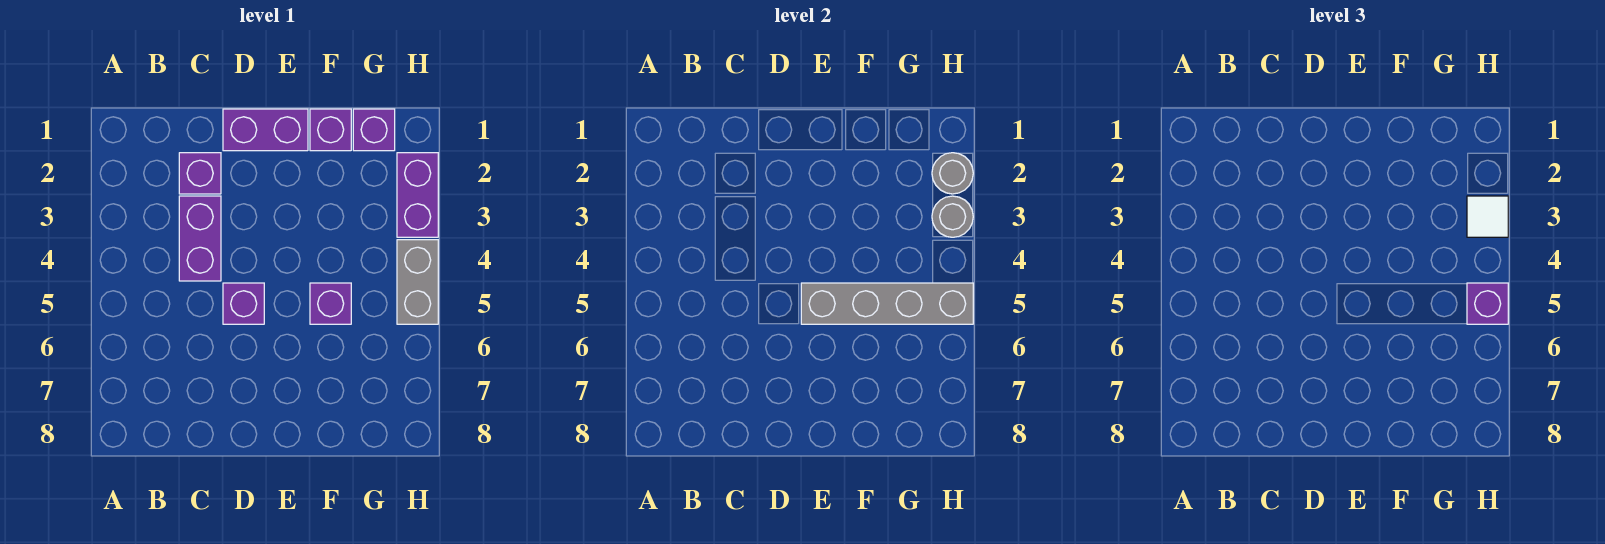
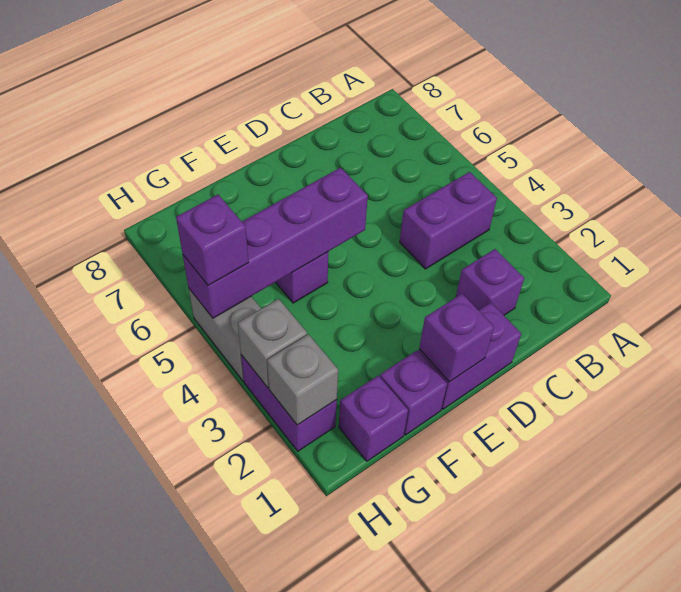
purple brick C3:C4 level 1 -> purple brick B4:C4 level 1
purple brick D5 level 1 -> purple brick E1 level 2
grey brick E5:H5 level 2 -> purple brick E5:H5 level 2
grey round brick H2 level 2 -> grey brick H2 level 2
grey round brick H3 level 2 -> grey brick H3 level 2
white tile H3 level 3 -> none

